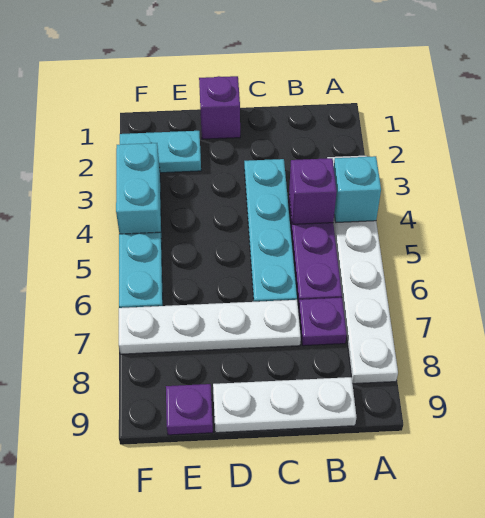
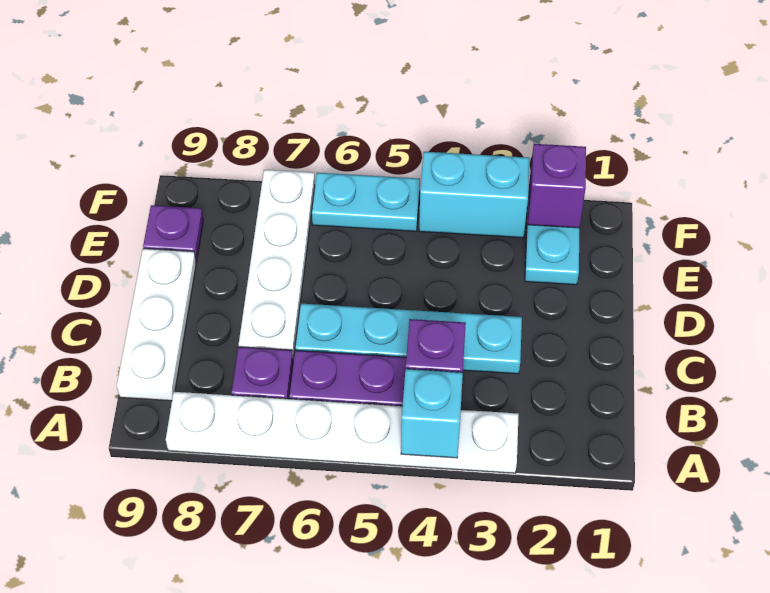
purple brick D1 level 1 -> purple brick F2 level 2

